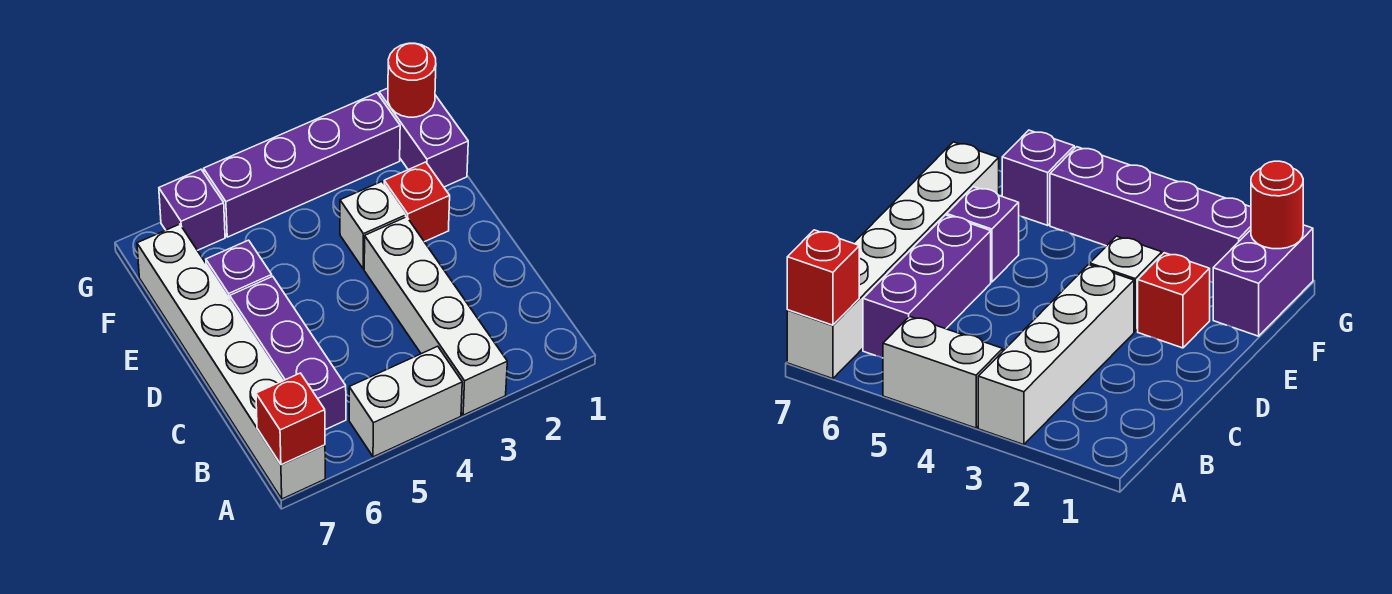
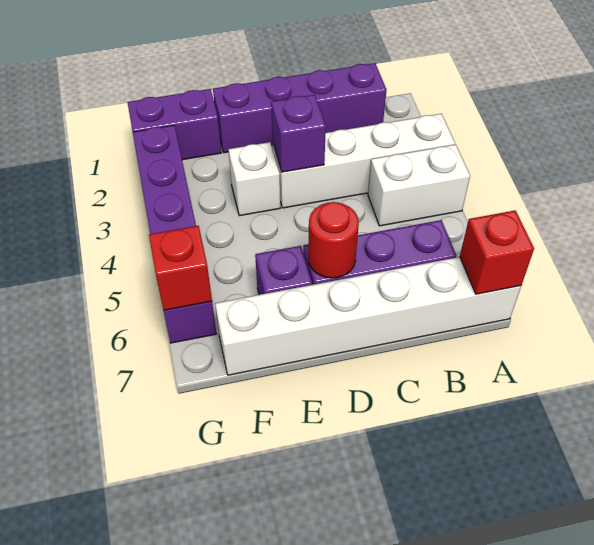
white brick A4:A5 level 1 -> white brick A4:B4 level 1
none -> purple brick B1:E1 level 1
none -> purple brick D3 level 2
red brick E2 level 1 -> red brick G6 level 2
red round brick G1 level 2 -> red round brick D6 level 2

